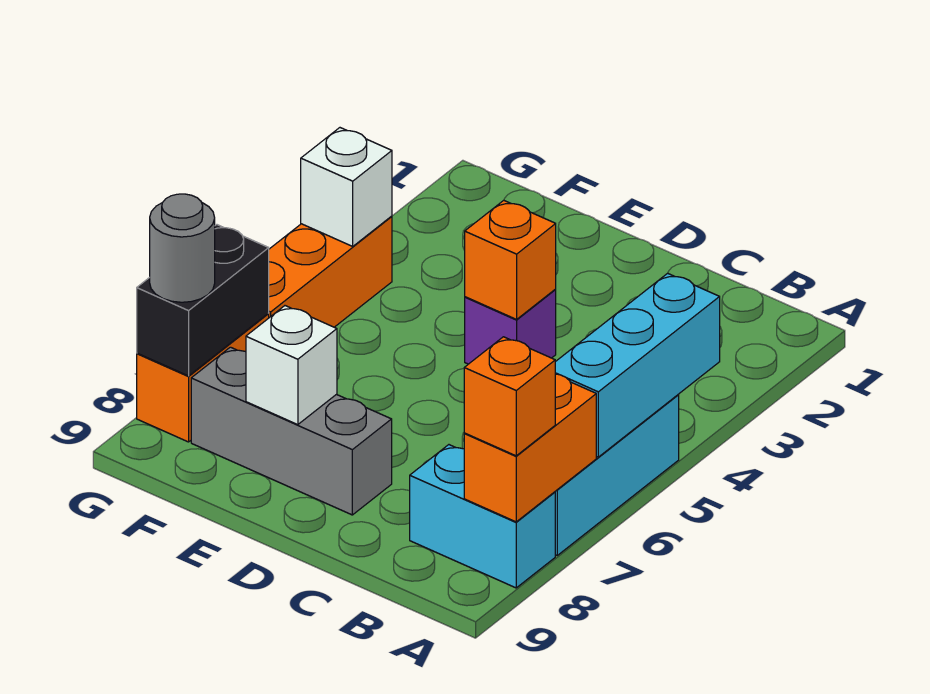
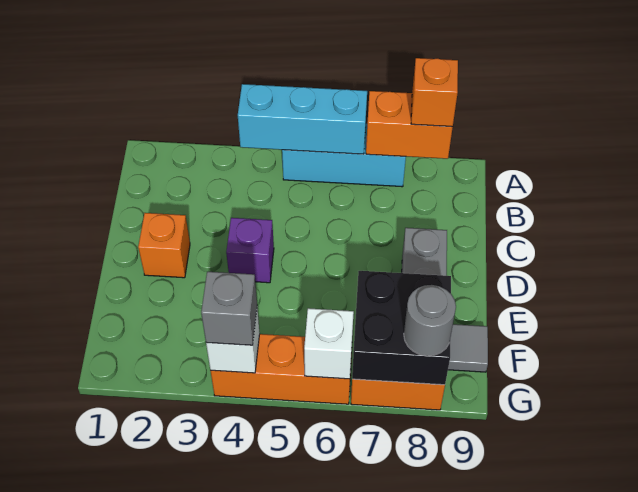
cyan brick A8:B8 level 1 -> none
orange brick D4 level 2 -> orange brick D2 level 1
white brick E8 level 2 -> white brick G6 level 2
none -> grey tile F9 level 1
none -> grey brick G4 level 3
black brick G7:G8 level 2 -> black brick F7:G8 level 2

